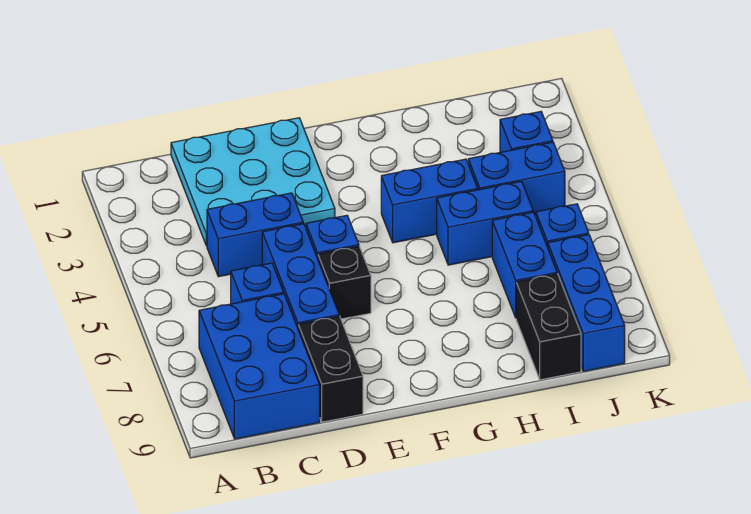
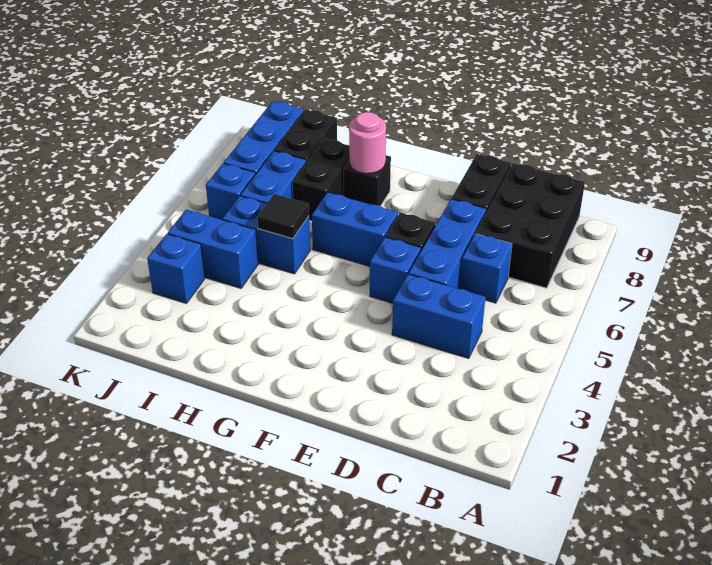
blue brick B7:C9 level 1 -> black brick B7:C9 level 1
cyan plate C1:E3 level 1 -> none
blue brick G4:H4 level 1 -> blue brick F6:G6 level 1
none -> black brick G8 level 1
none -> pink round brick G8 level 2
none -> black tile H5 level 2
none -> black brick H7:H8 level 1

